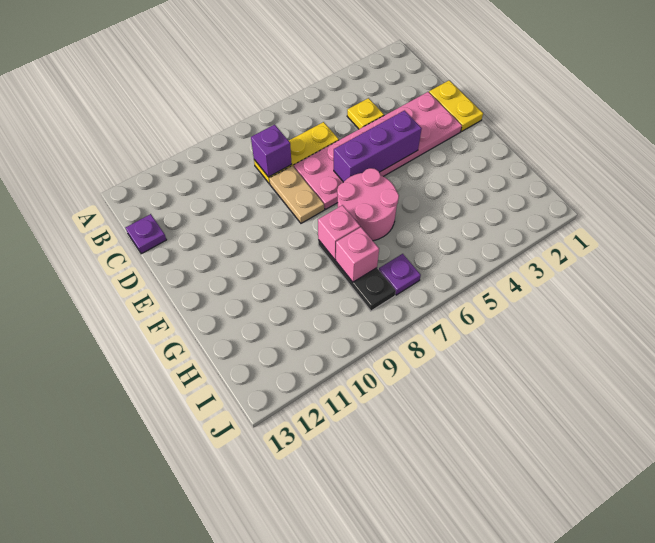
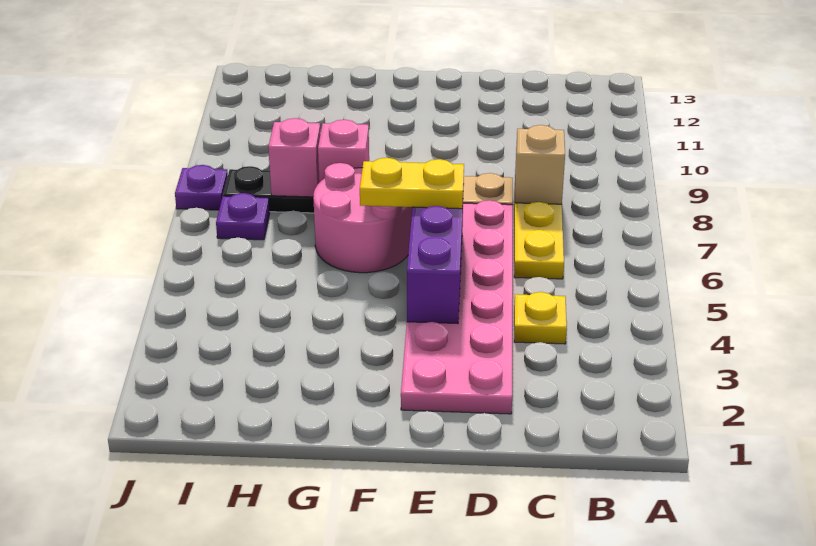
purple brick C8 level 2 -> tan brick C8 level 2
purple plate C13 level 1 -> purple plate J8 level 1
yellow plate D1:E1 level 1 -> yellow plate E6:F6 level 3

